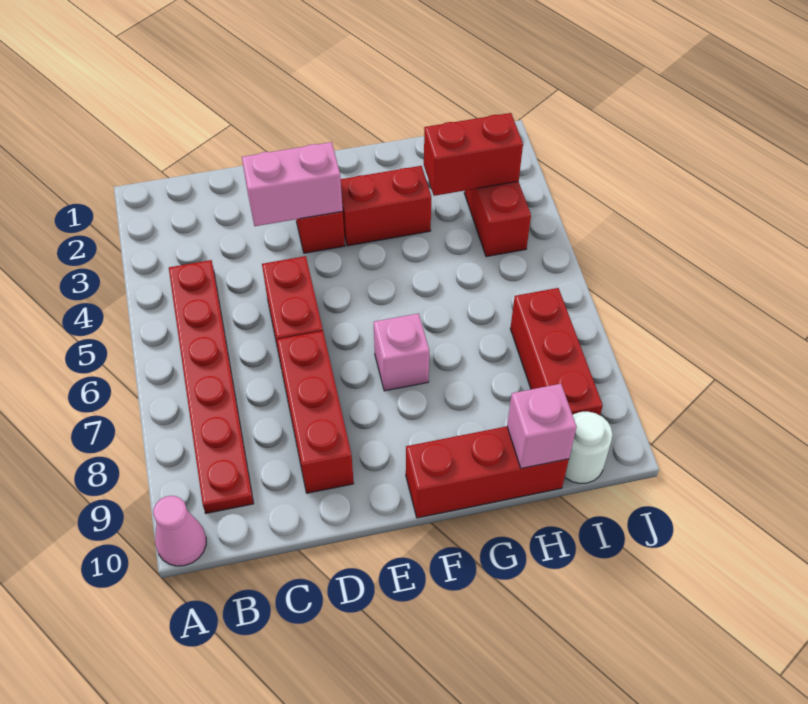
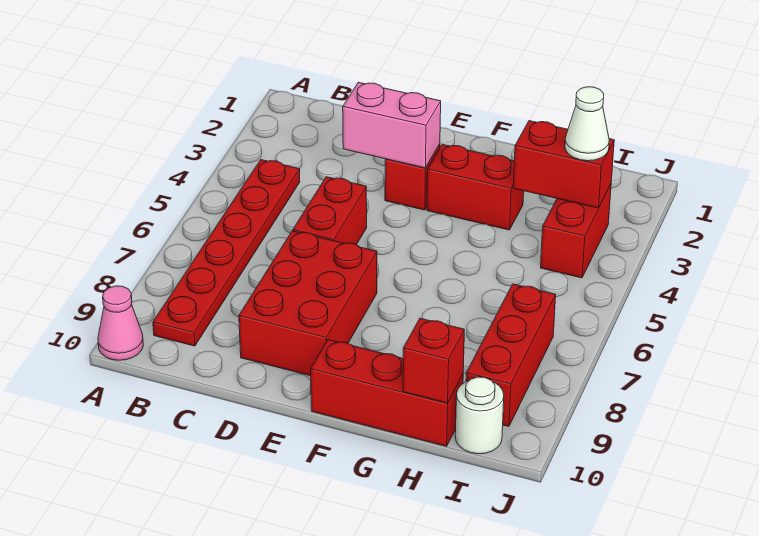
red brick D7:D9 level 1 -> red brick D7:E9 level 1
pink brick F7 level 1 -> none
pink brick H10 level 2 -> red brick H10 level 2
none -> white cone I3 level 3

